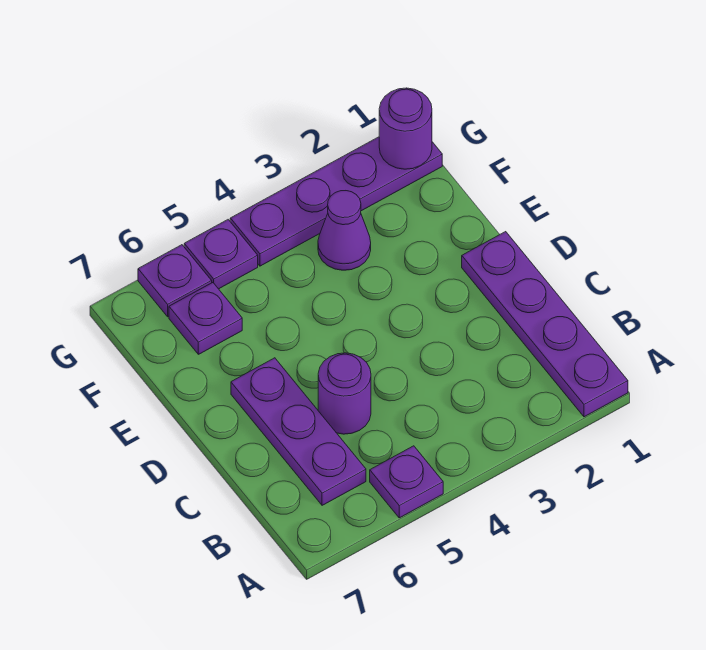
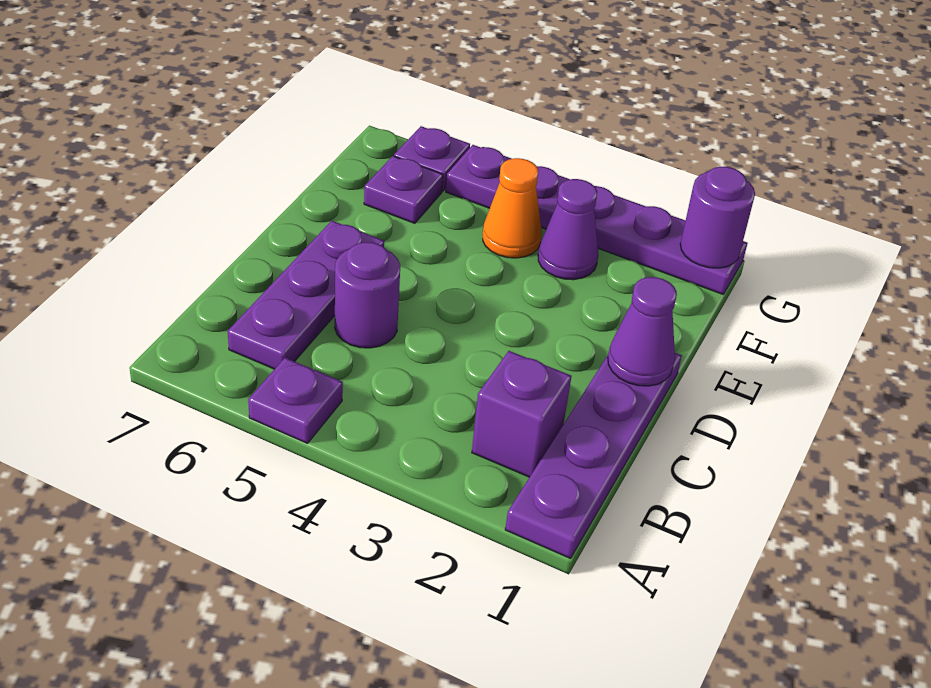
none -> purple brick B2 level 1
none -> purple cone D1 level 2
none -> orange cone F4 level 1

